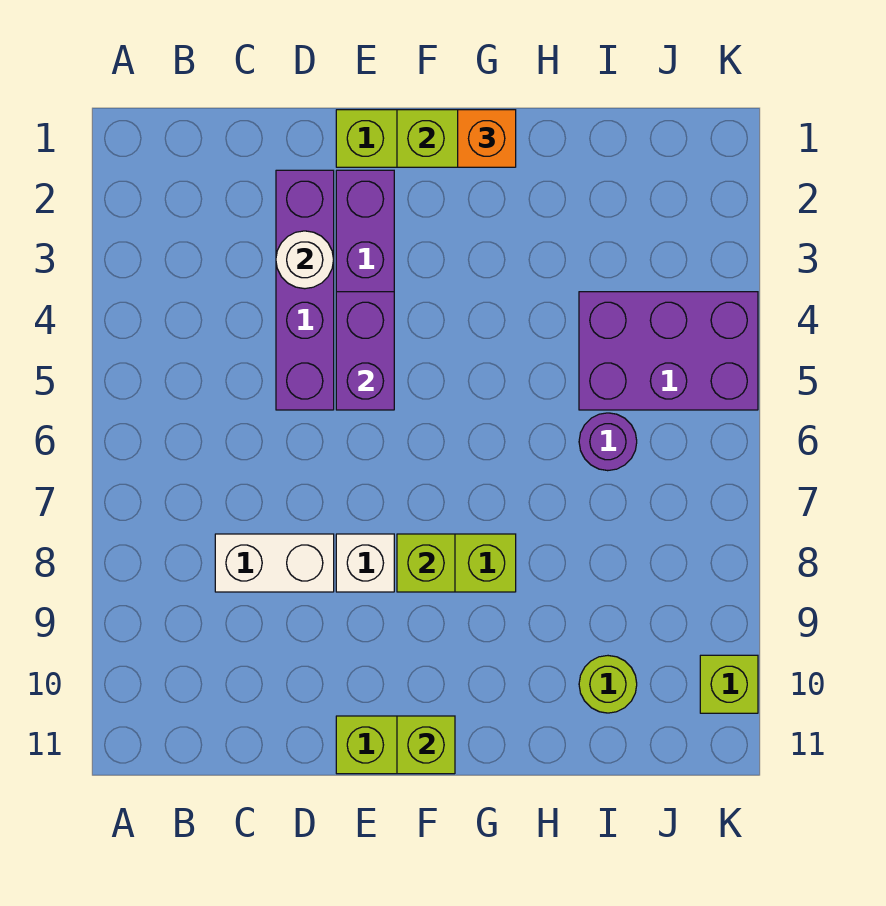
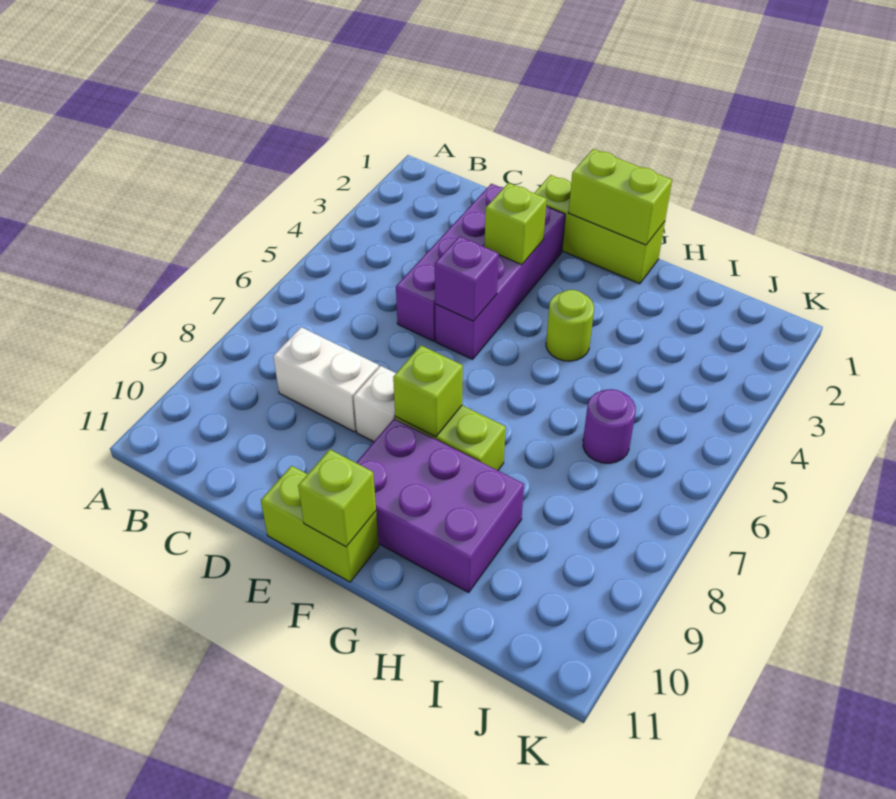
white round brick D3 level 2 -> none
purple brick E4:E5 level 2 -> purple brick E5 level 2
orange brick G1 level 3 -> none
purple brick I4:K5 level 1 -> purple brick F9:H10 level 1
lime round brick I10 level 1 -> lime round brick G4 level 1
lime brick K10 level 1 -> lime brick E3 level 2

